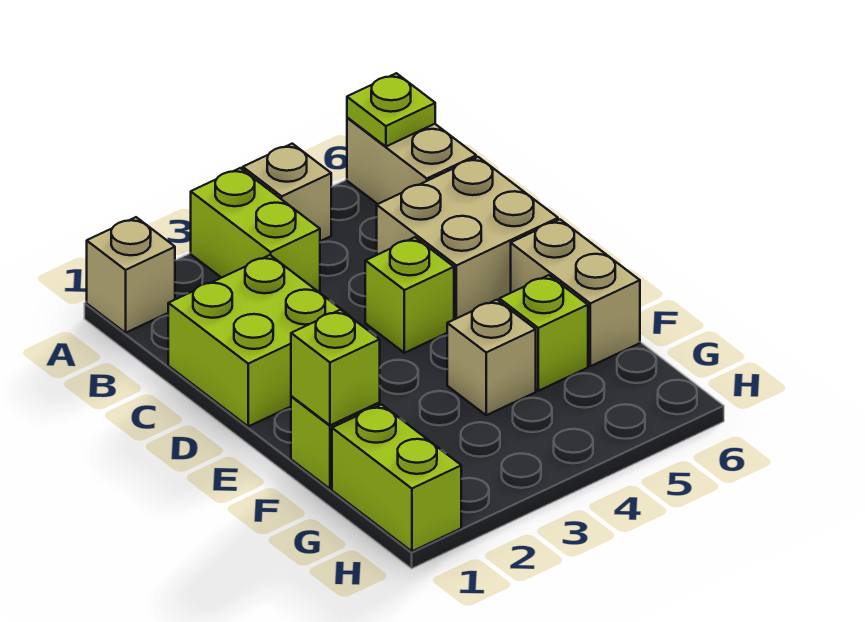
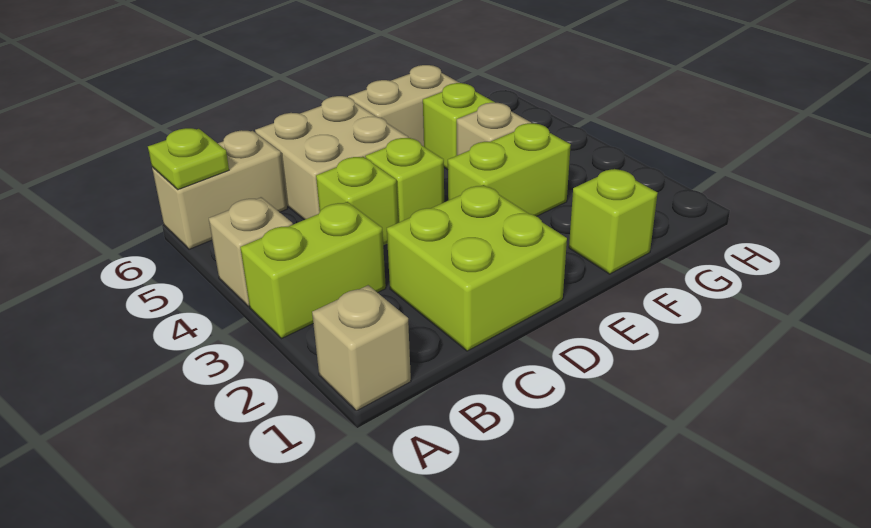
lime brick F1 level 2 -> lime brick C4 level 1
lime brick G1:H1 level 1 -> lime brick E3:F3 level 1

